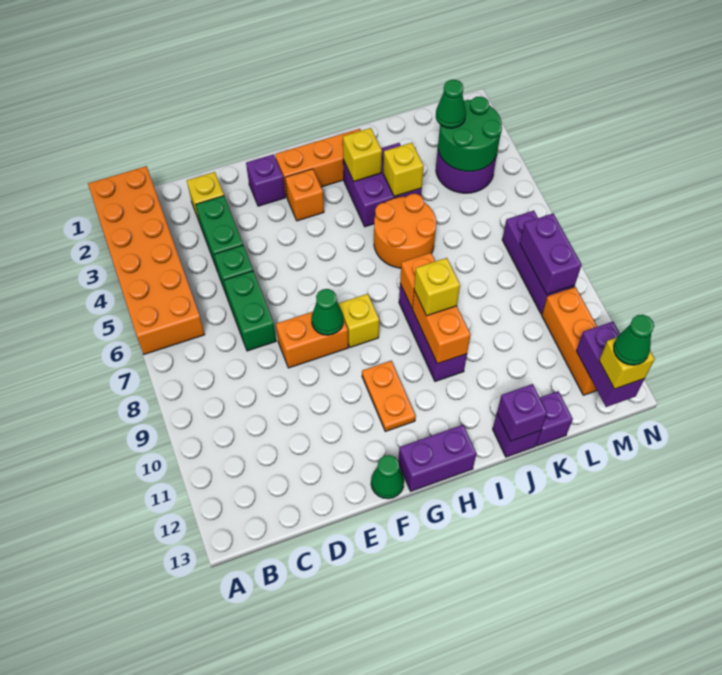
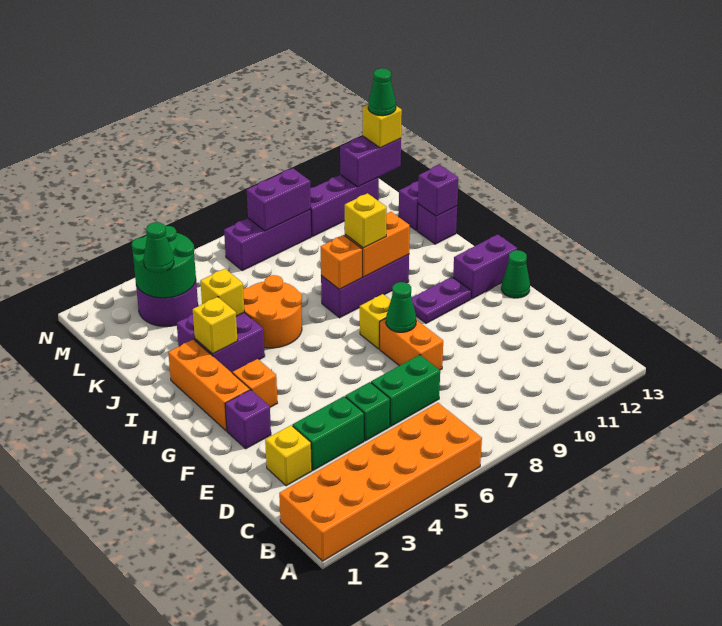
orange plate G10:G11 level 1 -> purple plate G10:G11 level 1
purple brick G13:H13 level 1 -> purple brick G12:G13 level 1
orange brick M10:M12 level 1 -> purple brick M10:M12 level 1

